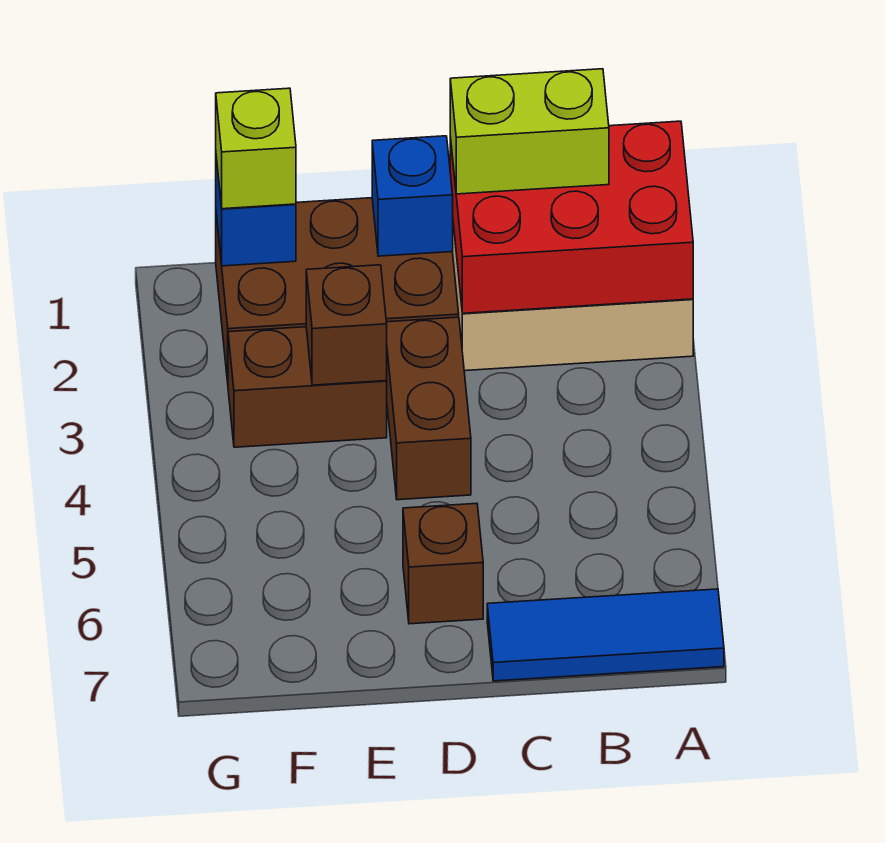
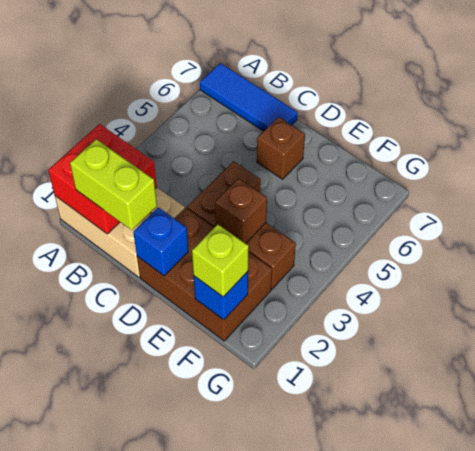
red brick A1:C2 level 2 -> red brick A1:B2 level 2

